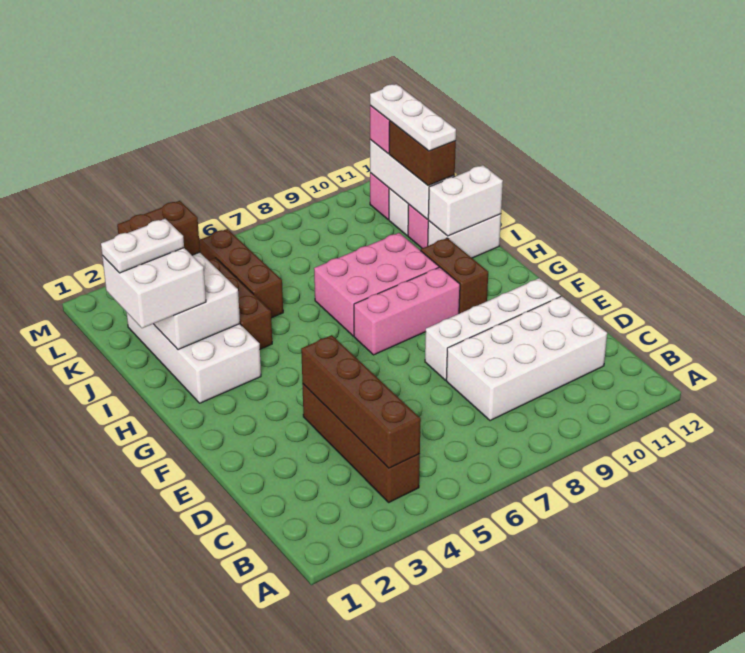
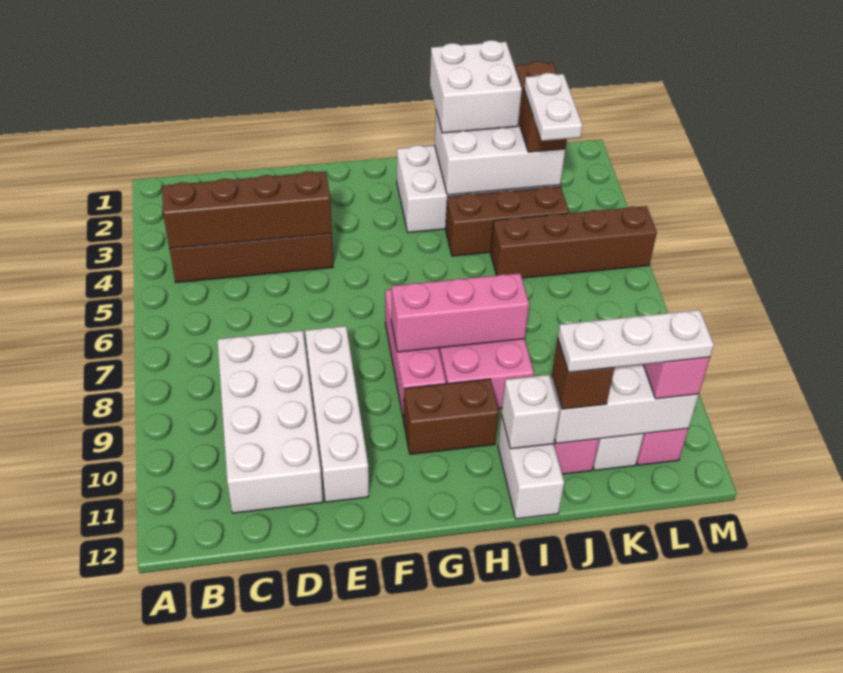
none -> pink brick G8:I8 level 2
white brick I11:I12 level 2 -> white brick I11 level 2
white plate J1:J2 level 4 -> white plate K3:K4 level 4
brown brick J5:L5 level 1 -> brown brick J5:M5 level 1
brown brick J11:K11 level 3 -> brown brick J11 level 3

